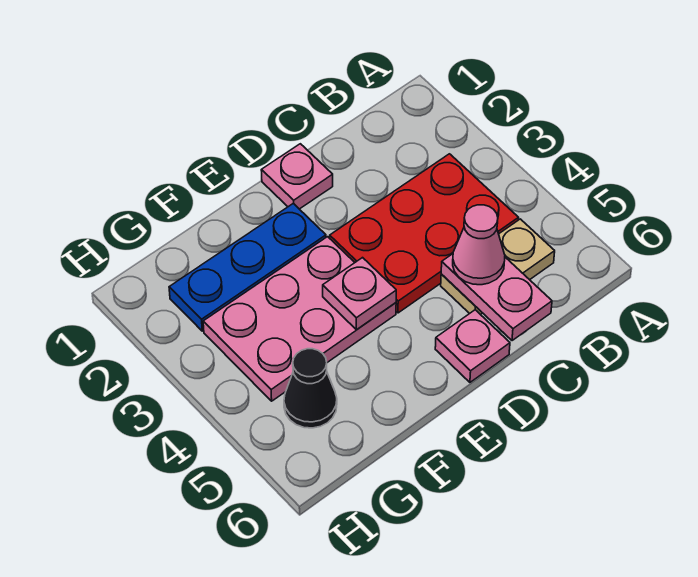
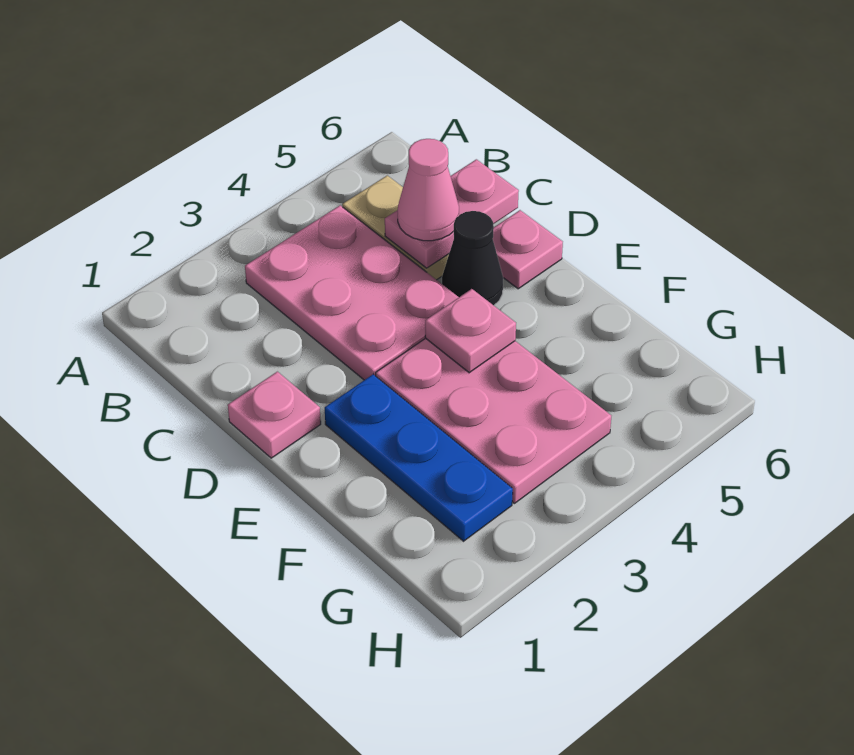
red plate B3:D4 level 1 -> pink plate B3:D4 level 1
black cone G5 level 1 -> black cone D5 level 1

